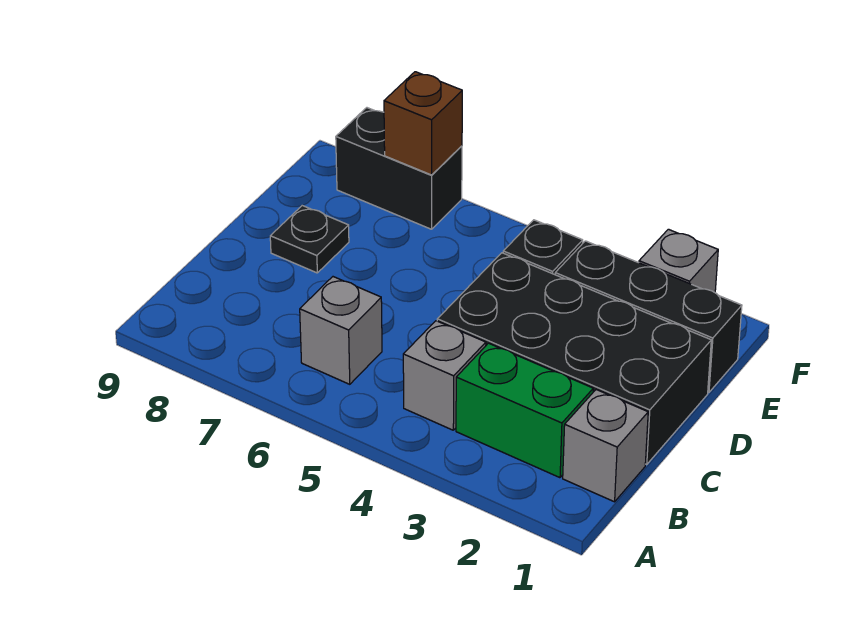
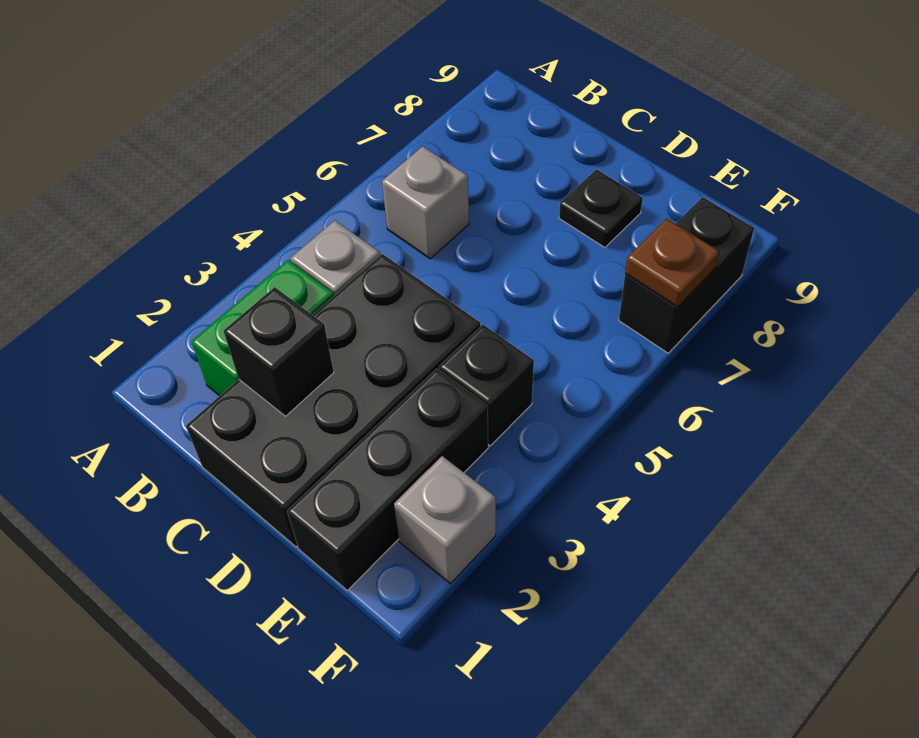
grey brick B1 level 1 -> none
none -> black brick C2 level 2
brown brick F7 level 2 -> brown plate F7 level 2

